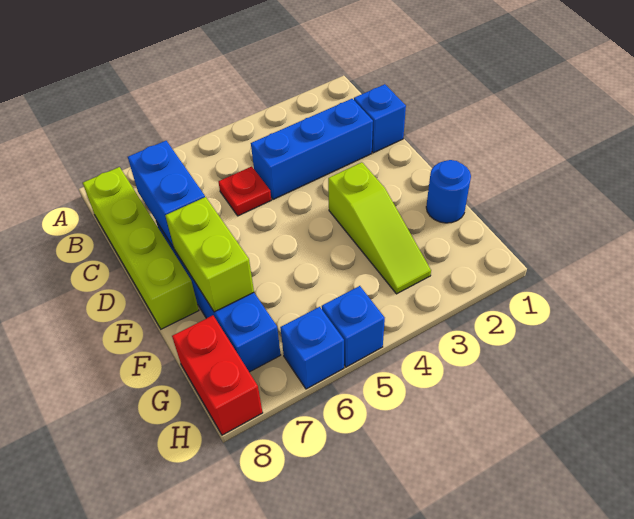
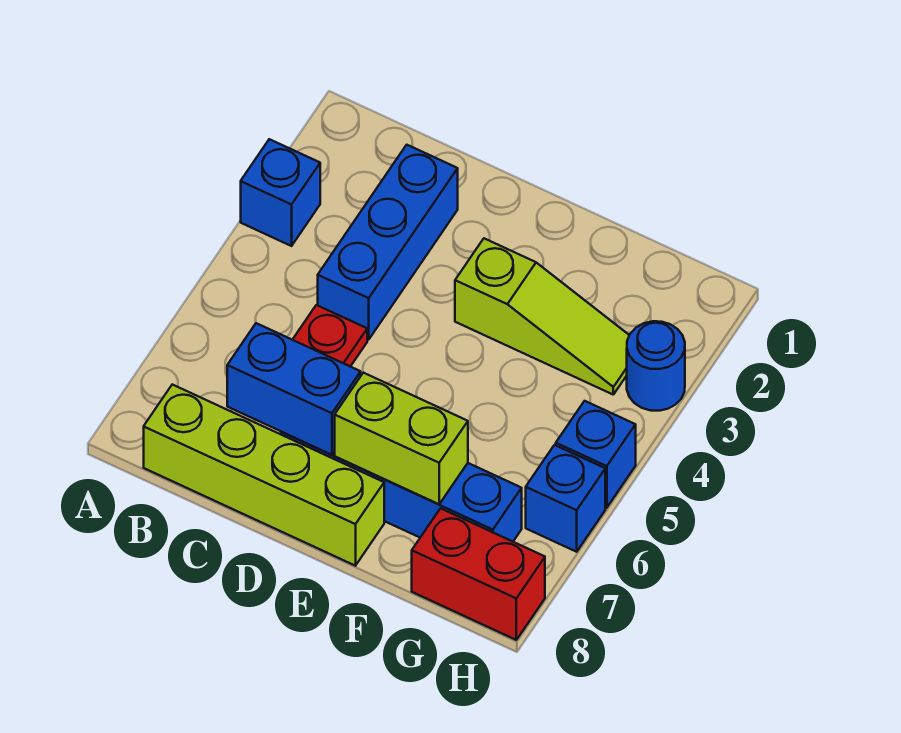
blue brick C1 level 1 -> blue brick A3 level 1
blue round brick F1 level 1 -> blue round brick H3 level 1

